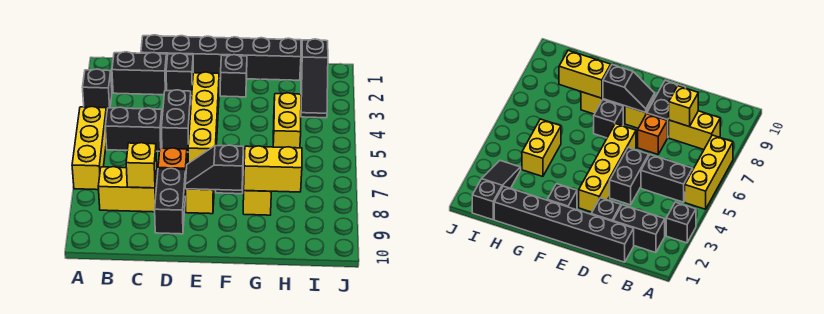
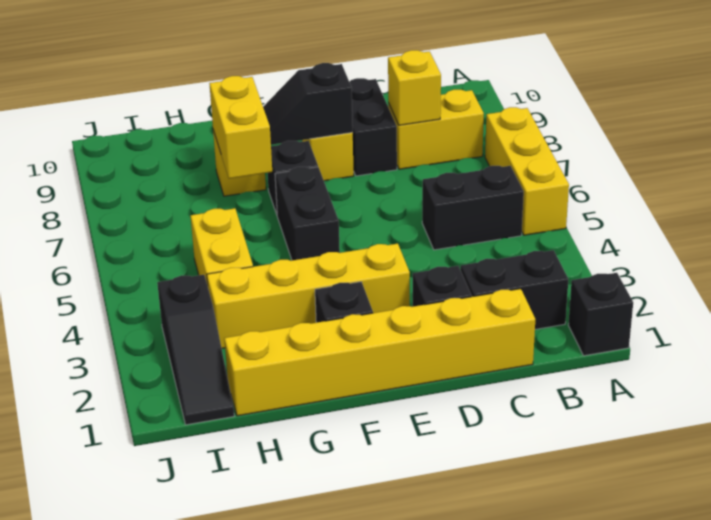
black brick A3 level 1 -> black brick A1 level 1
black brick C1:H1 level 1 -> yellow brick C1:H1 level 1
black brick D4:D5 level 1 -> black brick F5:F6 level 1
orange brick D7 level 1 -> none
yellow brick E3:E6 level 1 -> yellow brick E3:H3 level 1
black slope E8:F8 level 2 top F -> black slope E8:F8 level 2 top E
yellow brick G8:H8 level 2 -> yellow brick G7:G8 level 2
black slope I1:I3 level 1 top 1 -> black slope I1:I3 level 1 top 3

